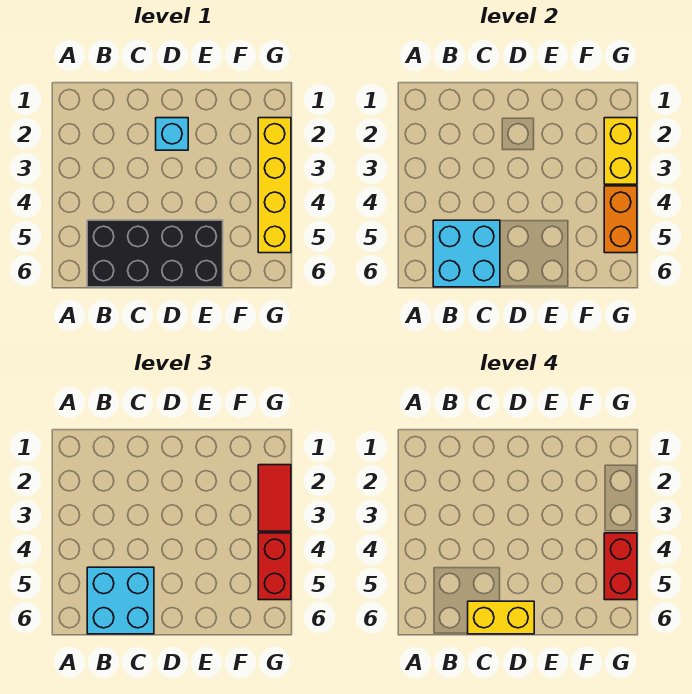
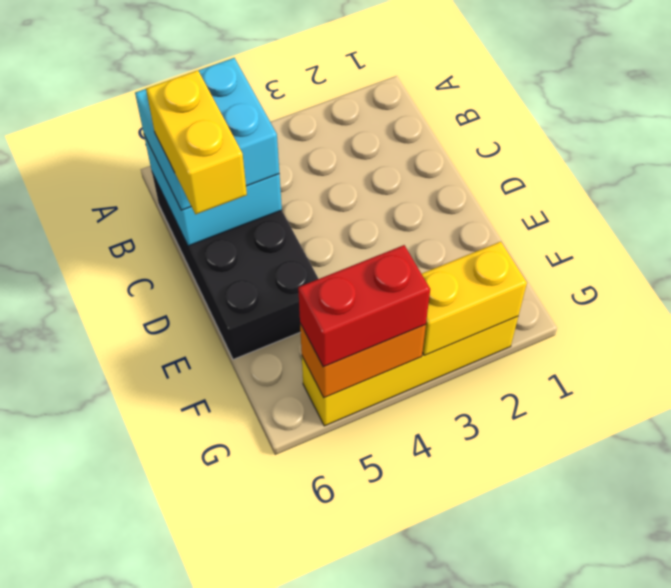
cyan brick D2 level 1 -> none
red tile G2:G3 level 3 -> none
red brick G4:G5 level 4 -> none

